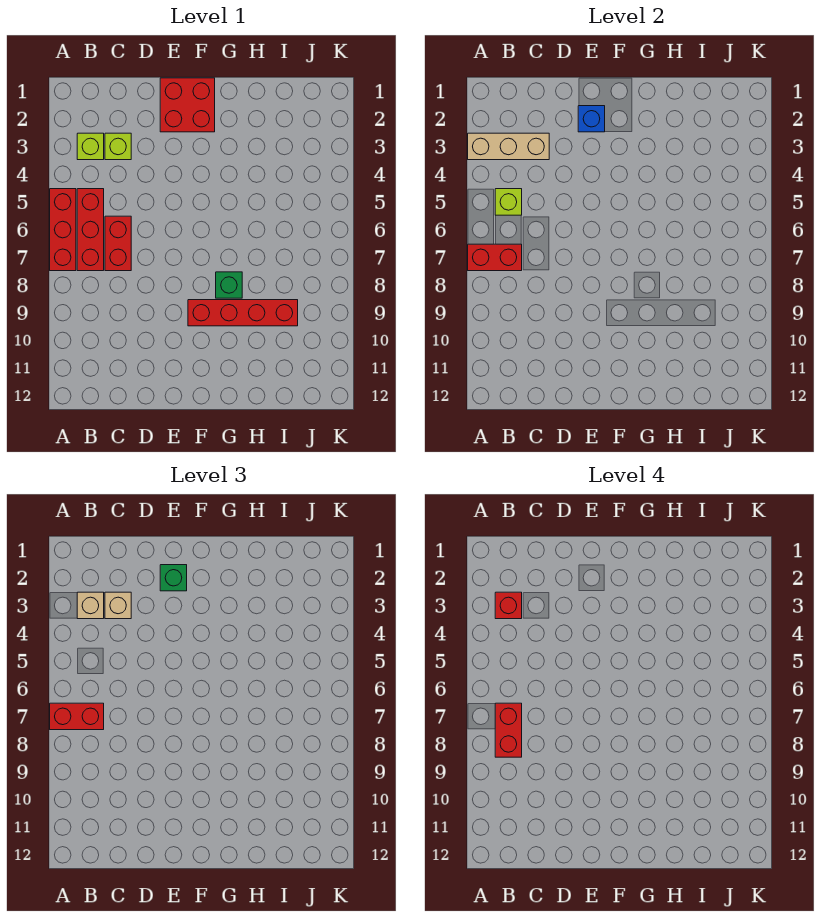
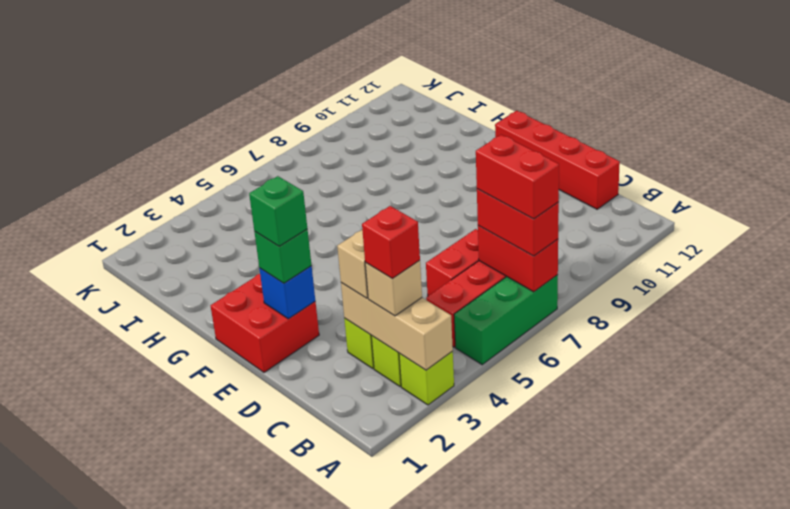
red brick A5:A7 level 1 -> green brick A5:A7 level 1
lime brick B5 level 2 -> lime brick A3 level 1
red brick B7:B8 level 4 -> red brick A7:B7 level 4
red brick F9:I9 level 1 -> red brick C12:F12 level 1
green brick G8 level 1 -> green brick E2 level 4

